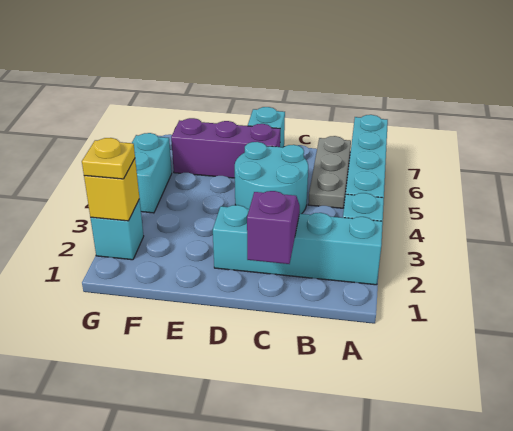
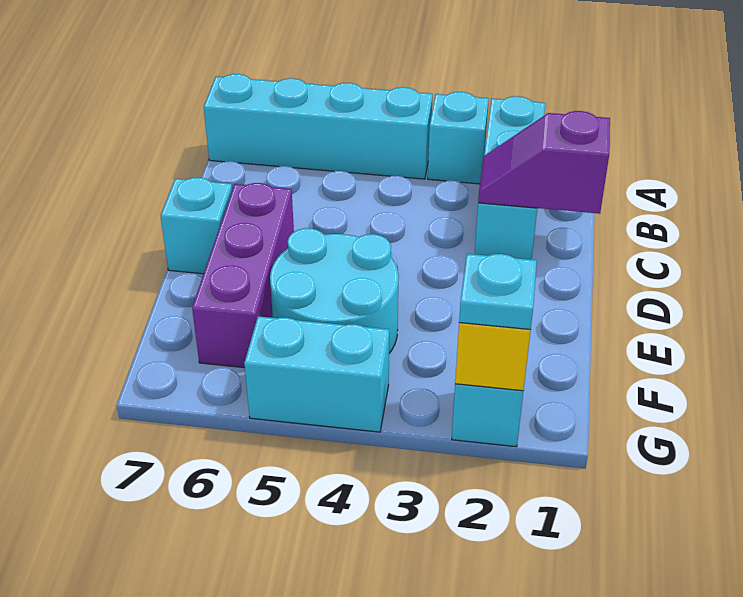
cyan brick A2:D2 level 1 -> cyan brick A2:C2 level 1
grey plate B5:B7 level 1 -> none
cyan round brick C4:D5 level 1 -> cyan round brick E4:F5 level 1
yellow plate G2 level 3 -> cyan plate G2 level 3

